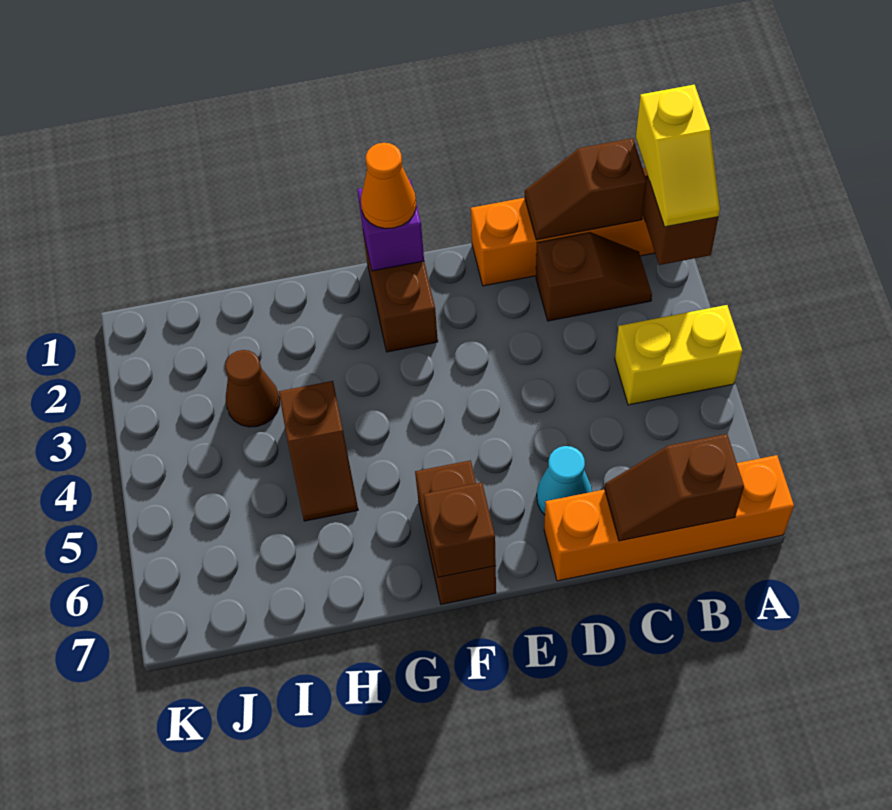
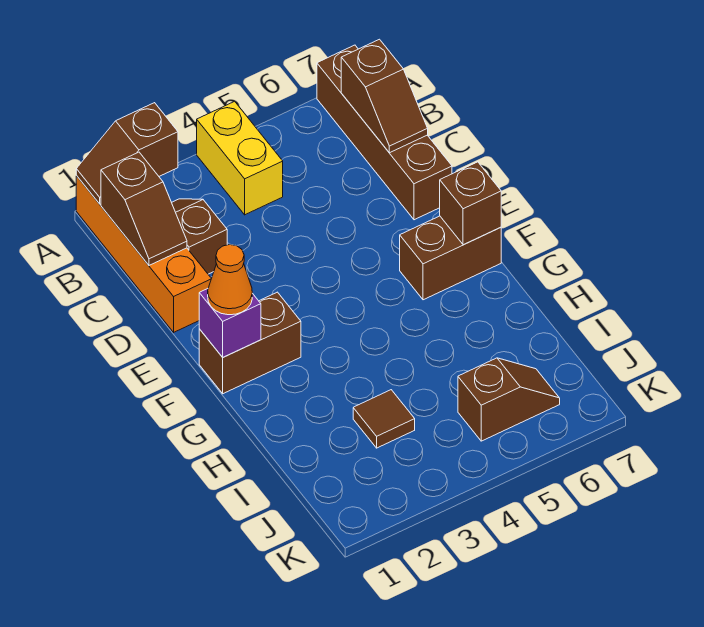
yellow slope A1:A2 level 3 top 1 -> none
orange brick A7:D7 level 1 -> brown brick A7:D7 level 1
cyan cone D6 level 1 -> none
brown slope H4:H5 level 1 top 4 -> brown slope J5:J6 level 1 top 5
brown cone I3 level 1 -> brown tile I3 level 1

